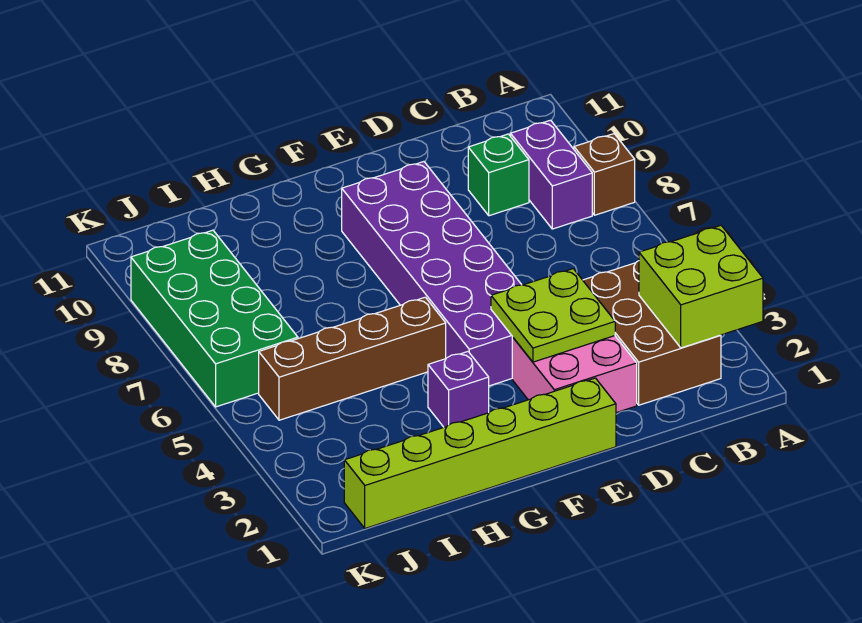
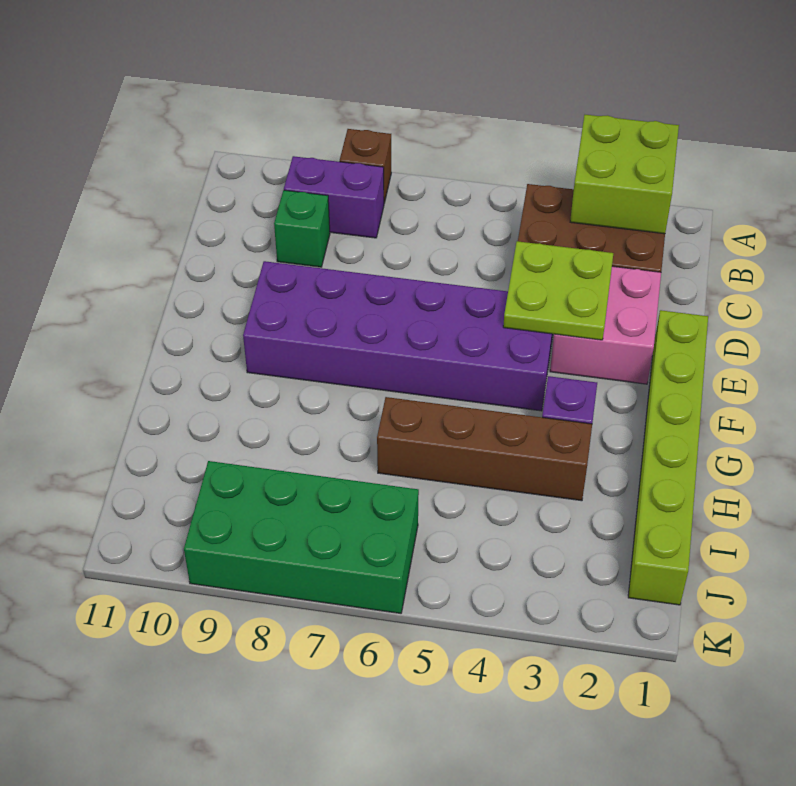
brown brick G5:J5 level 1 -> brown brick H3:H6 level 1

